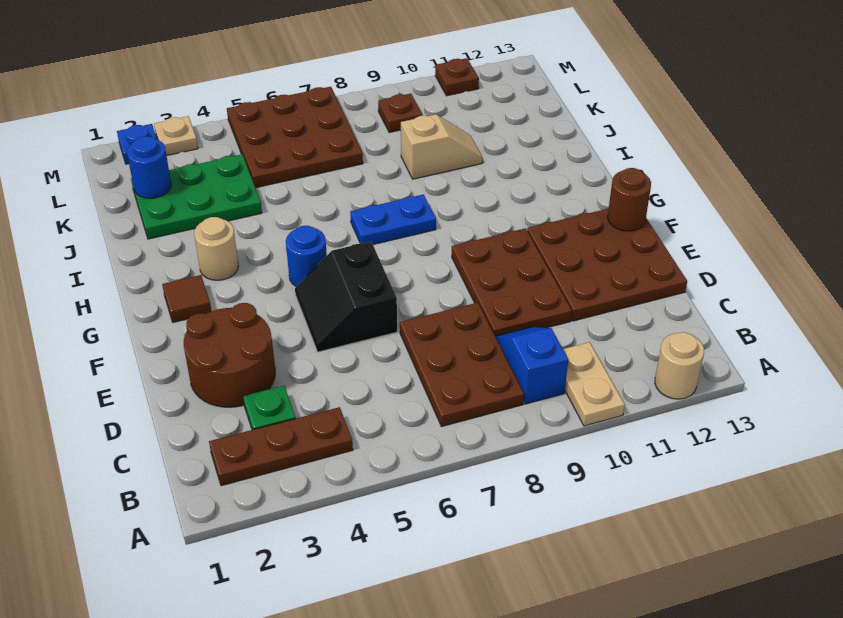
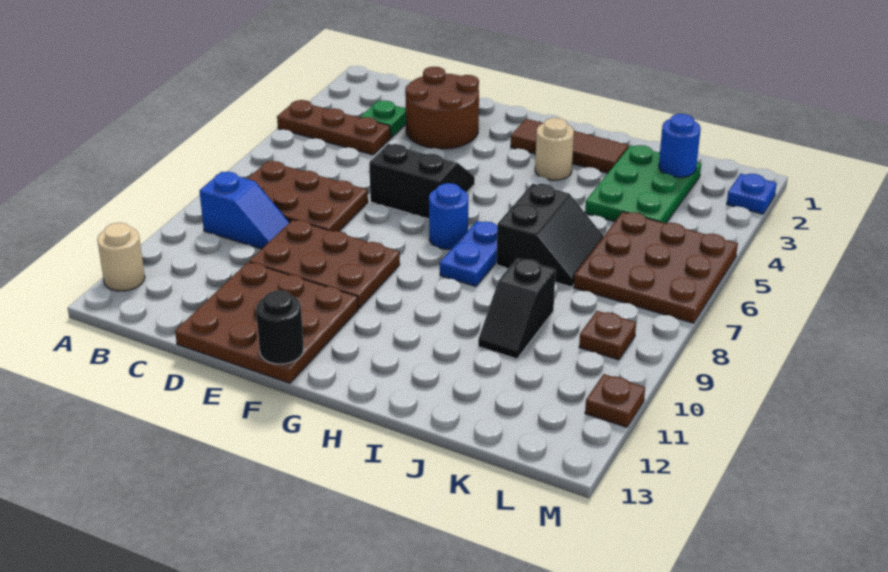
tan plate A10:B10 level 1 -> none
brown plate B2:B4 level 1 -> brown plate A4:C4 level 1
brown round brick F13 level 2 -> black round brick F13 level 2
brown tile G2 level 1 -> brown tile G2:I2 level 1
blue round brick G5 level 1 -> blue round brick G7 level 1
none -> black slope I6:J7 level 1 top I
tan slope J9:J10 level 1 top 9 -> black slope J9:J10 level 1 top 9
tan plate M3 level 1 -> none

